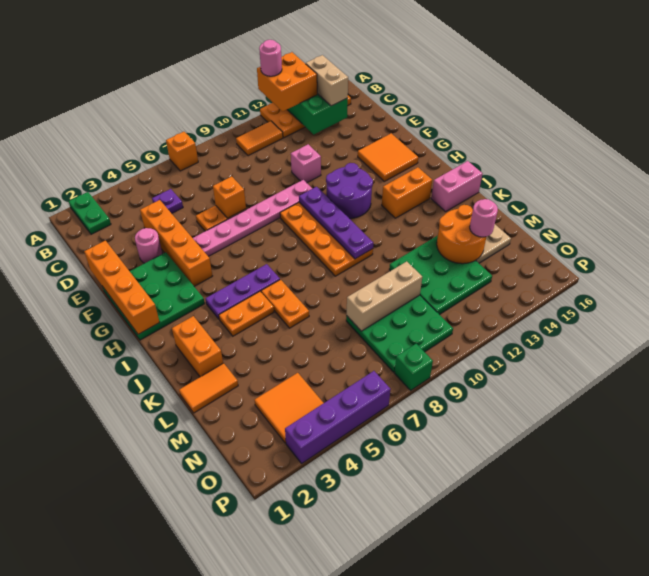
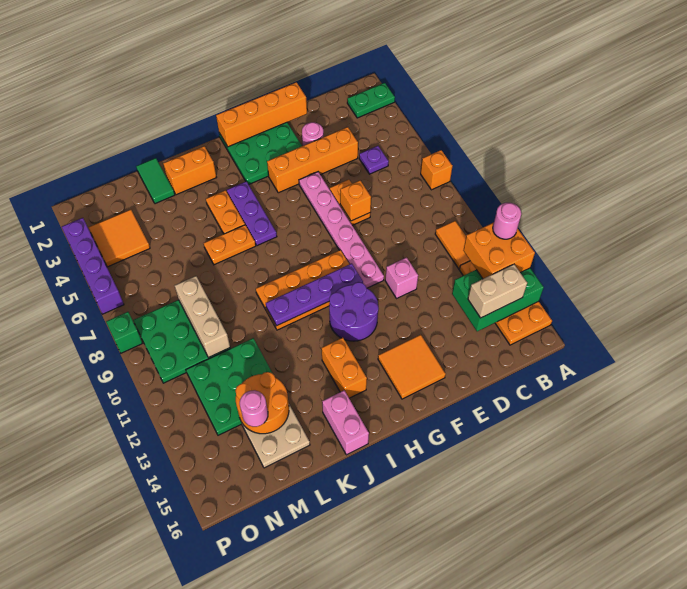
orange tile L1:L2 level 1 -> green tile L1:L2 level 1

